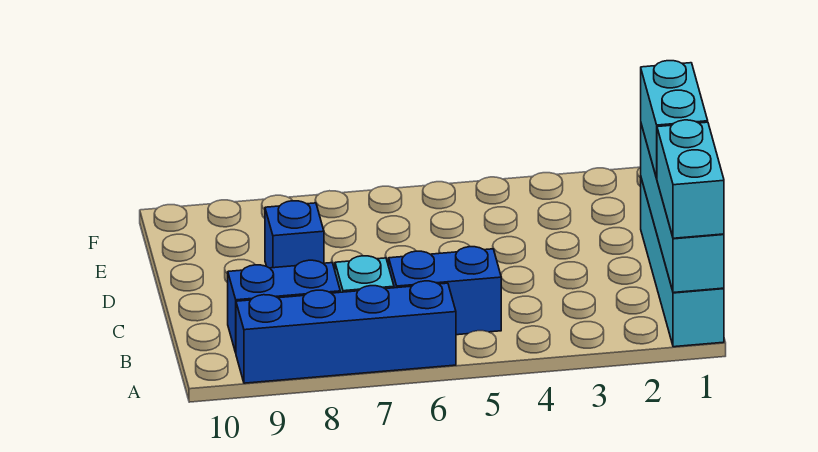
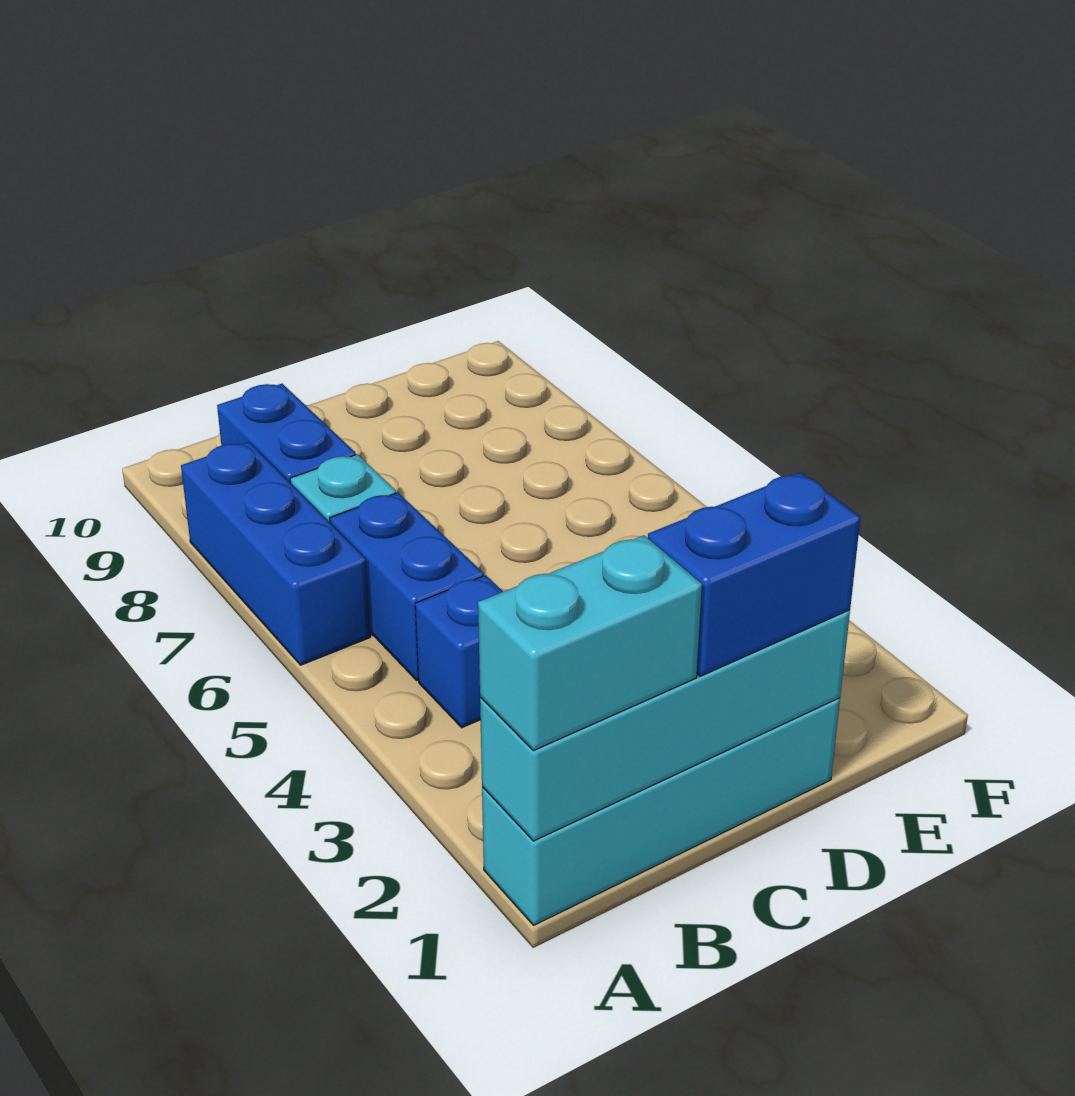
blue brick A6:A9 level 1 -> blue brick A6:A8 level 1
cyan brick C1:D1 level 3 -> blue brick C1:D1 level 3
blue brick D8 level 1 -> blue brick B4 level 1

